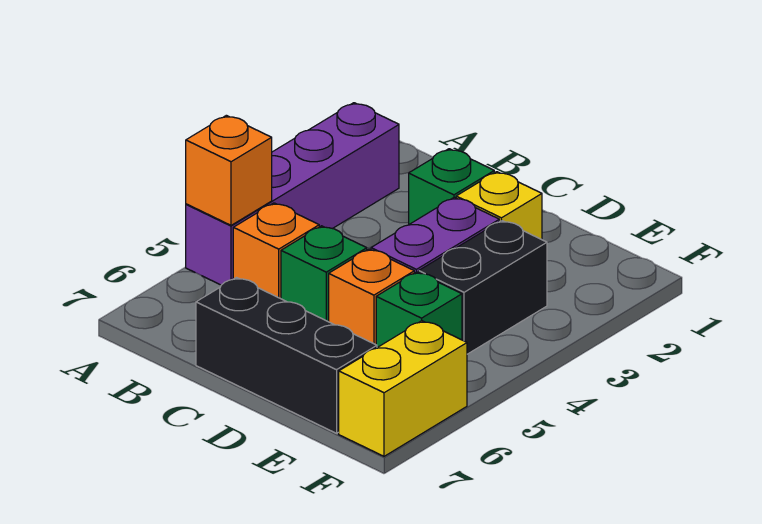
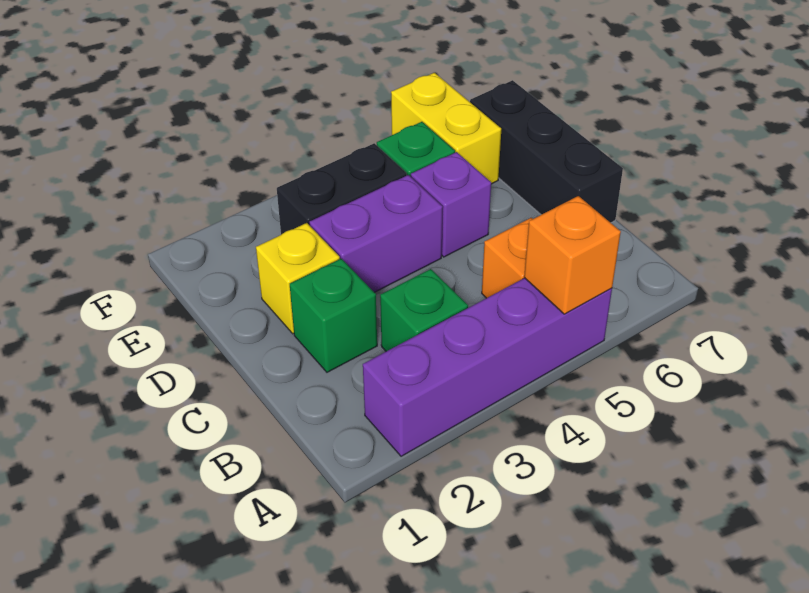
green brick C5 level 1 -> green brick B3 level 1
orange brick D5 level 1 -> purple brick D5 level 1
yellow brick F6:F7 level 1 -> yellow brick E6:F6 level 1

